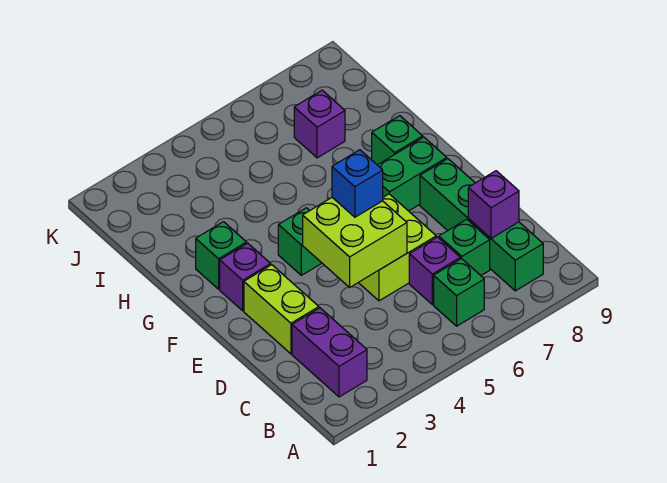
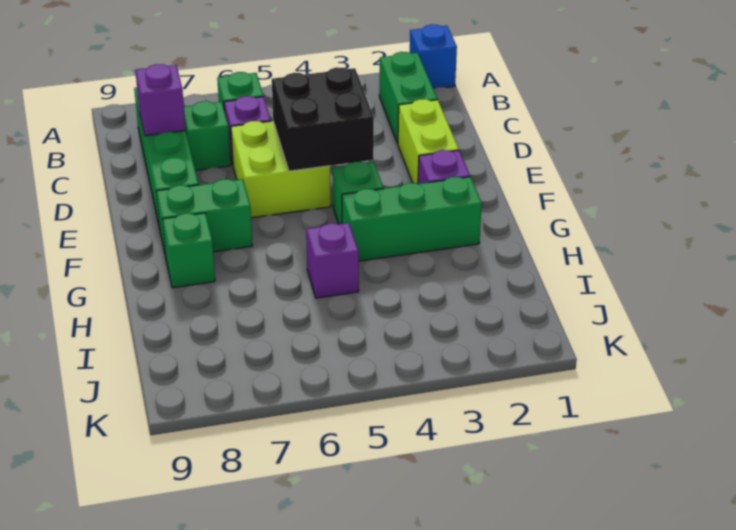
purple brick B2:C2 level 1 -> green brick B2:C2 level 1
lime brick D4:E5 level 2 -> black brick D4:E5 level 2
blue brick E5 level 3 -> blue brick A1 level 1
green brick G2 level 1 -> green brick G2:G4 level 1
purple brick I7 level 1 -> purple brick H5 level 1

